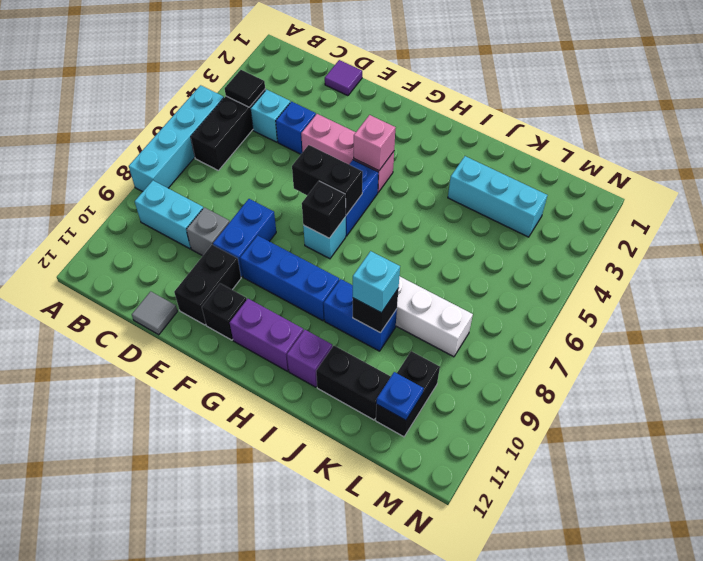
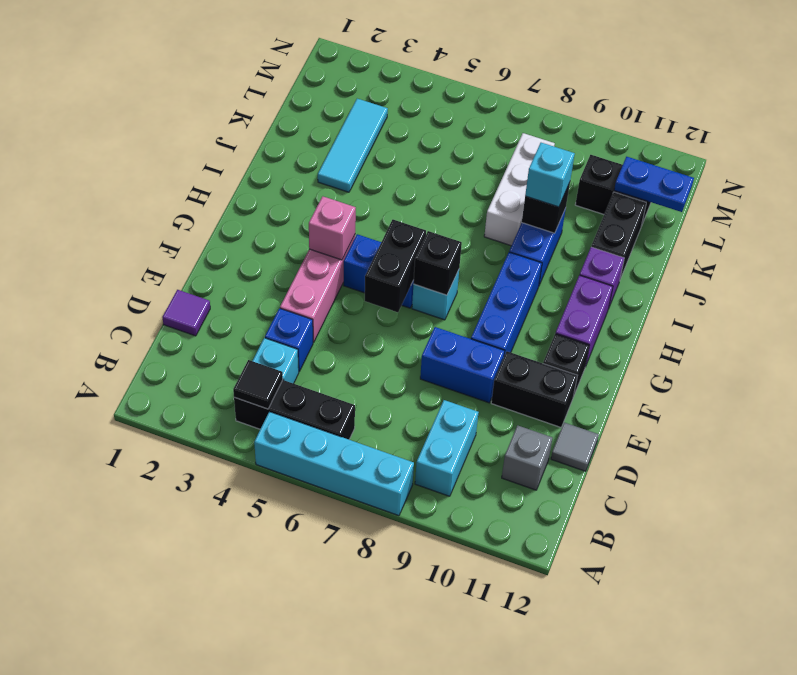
grey brick D9 level 1 -> grey brick C11 level 1
cyan brick J3:L3 level 1 -> cyan tile J3:L3 level 1
blue plate L11 level 2 -> blue plate L11:L12 level 2

